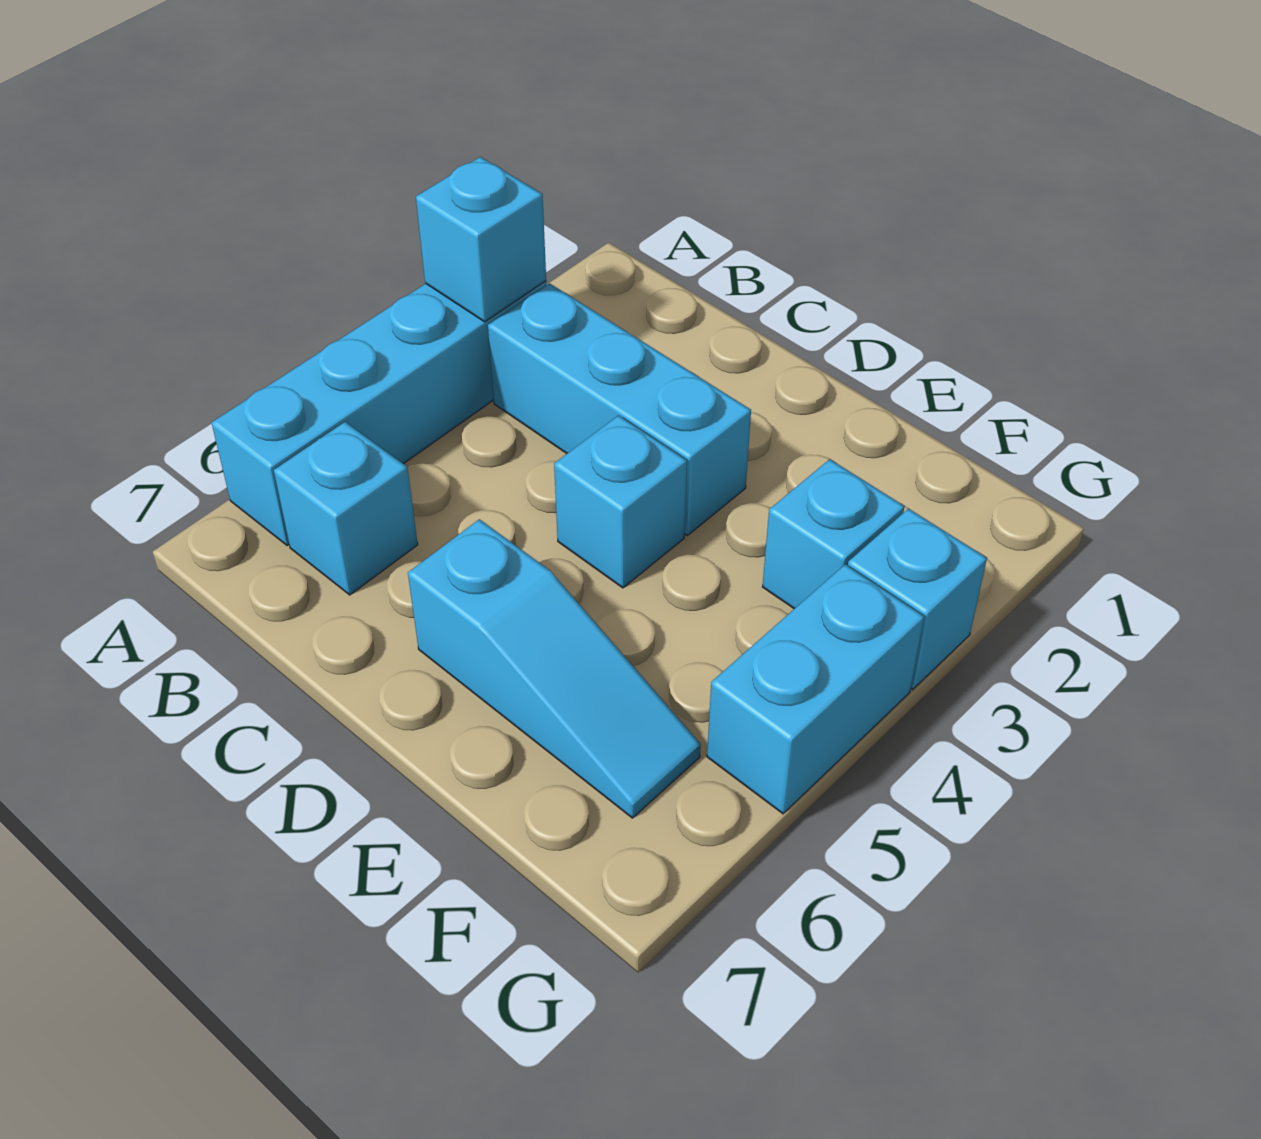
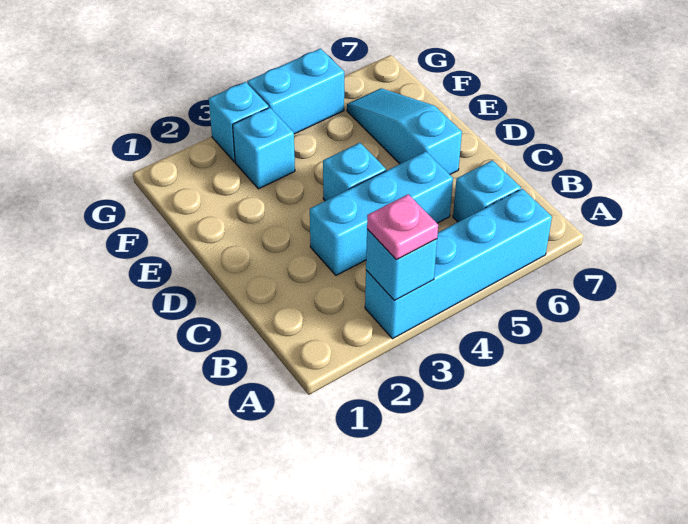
none -> pink plate A3 level 3
cyan brick B3:D3 level 1 -> cyan brick C3:C5 level 1

